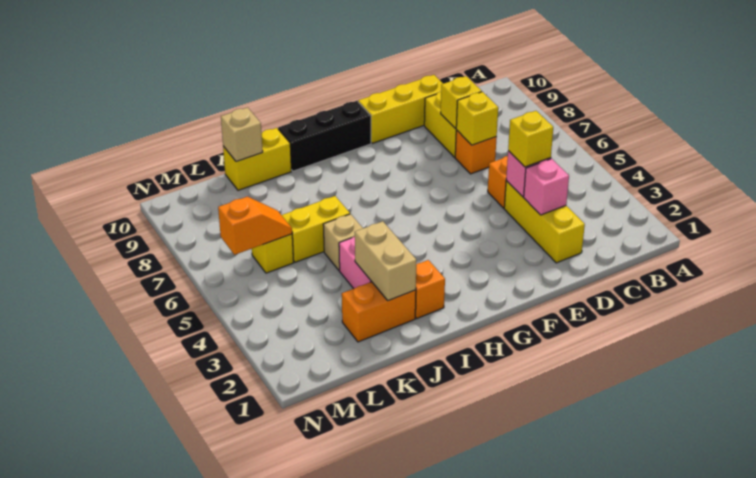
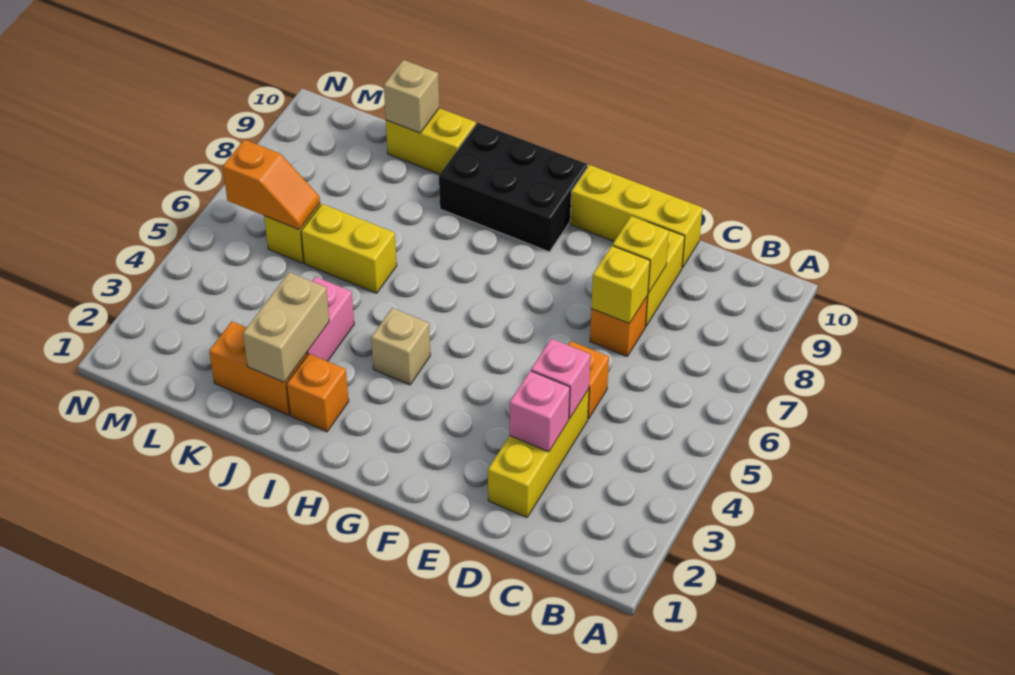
yellow brick D4 level 3 -> none
black brick G10:I10 level 1 -> black brick G9:I10 level 1
tan brick J5 level 1 -> tan brick H4 level 1

